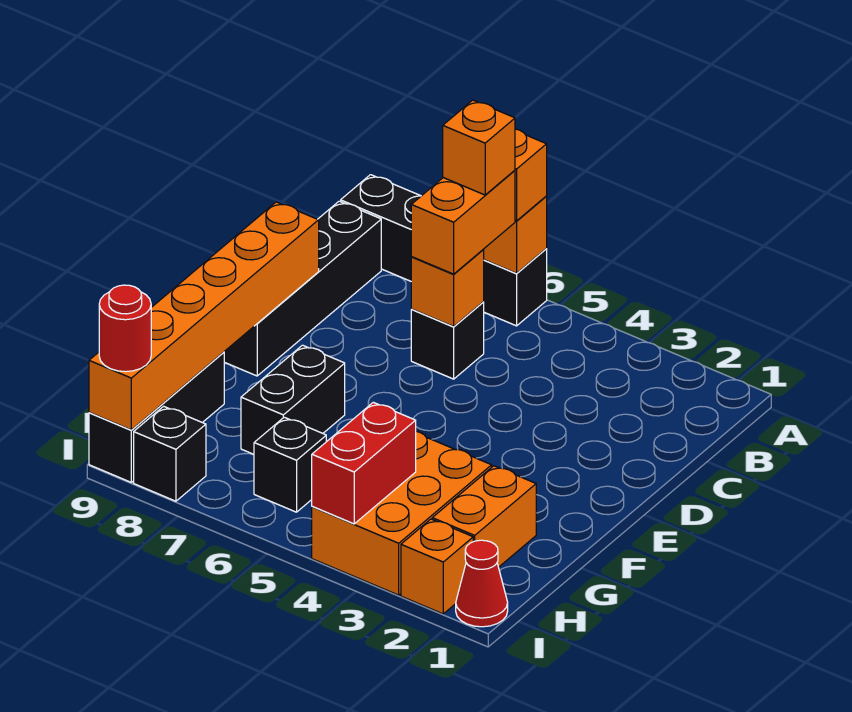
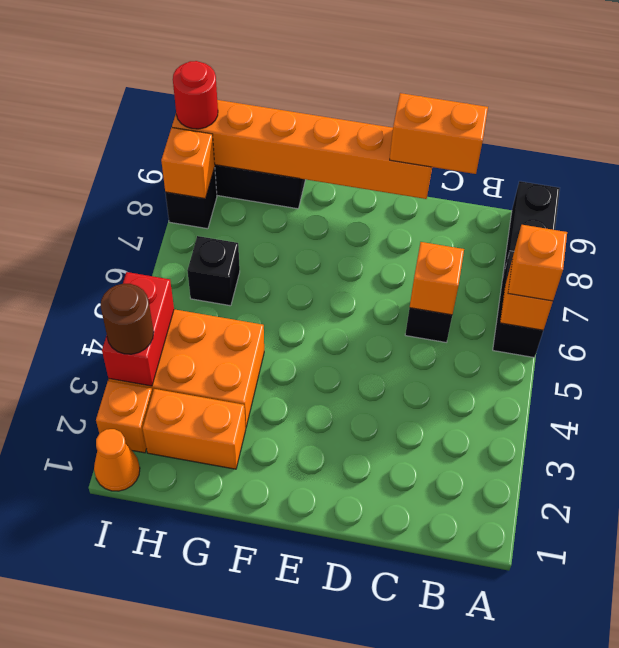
orange brick B6:C6 level 3 -> orange brick C9:D9 level 3
orange brick B6 level 4 -> orange brick I8 level 2
black brick B9:E9 level 1 -> none
black brick F7:G7 level 1 -> none
red brick H4:I4 level 2 -> red brick I3:I4 level 2
red cone I1 level 1 -> orange cone I1 level 1
none -> brown round brick I3 level 3

